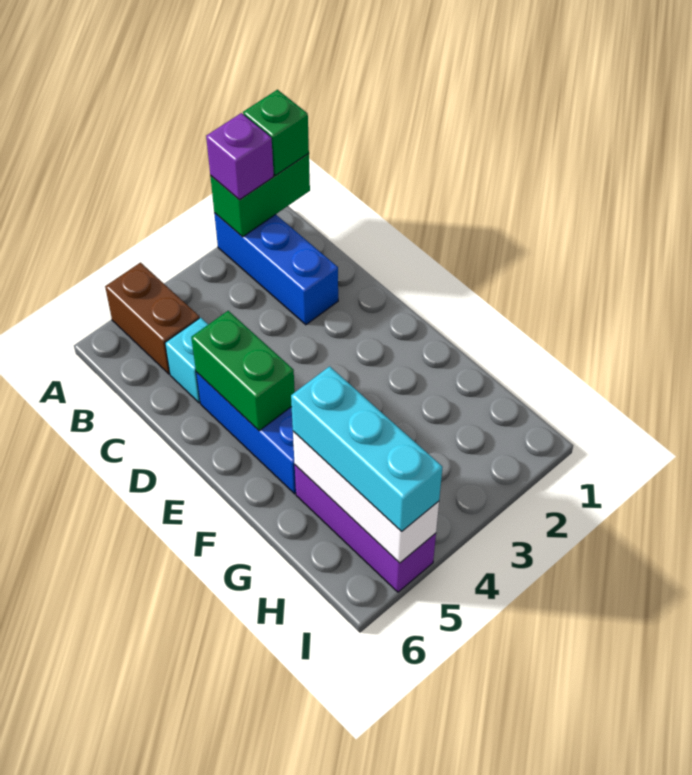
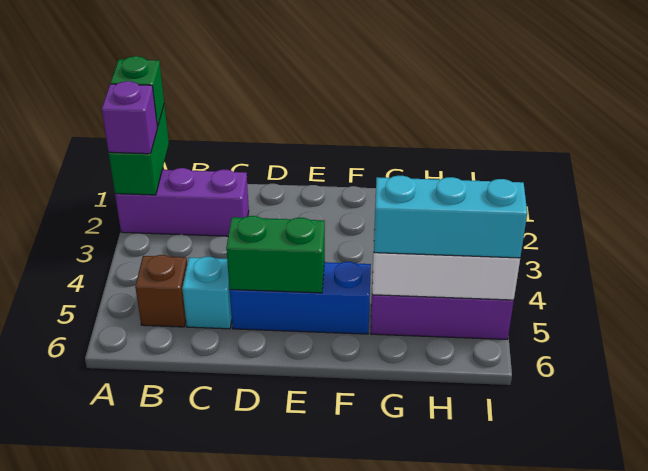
blue brick A2:C2 level 1 -> purple brick A2:C2 level 1
brown brick A5:B5 level 1 -> brown brick B5 level 1

